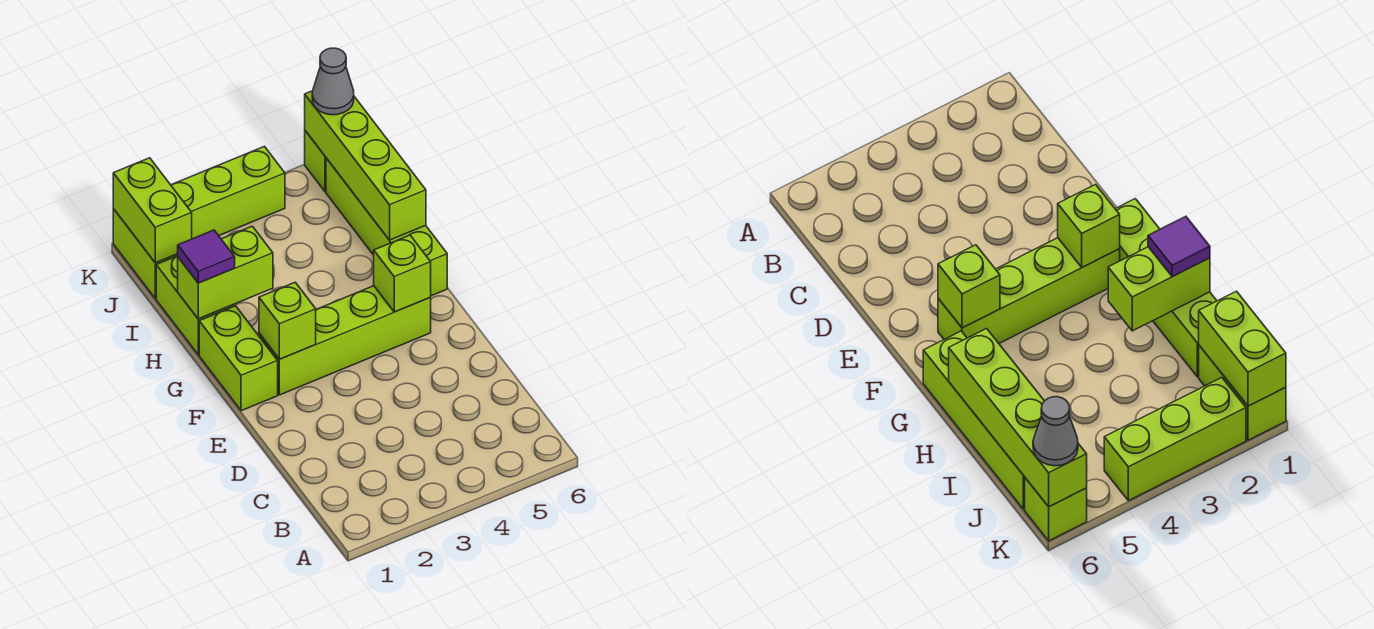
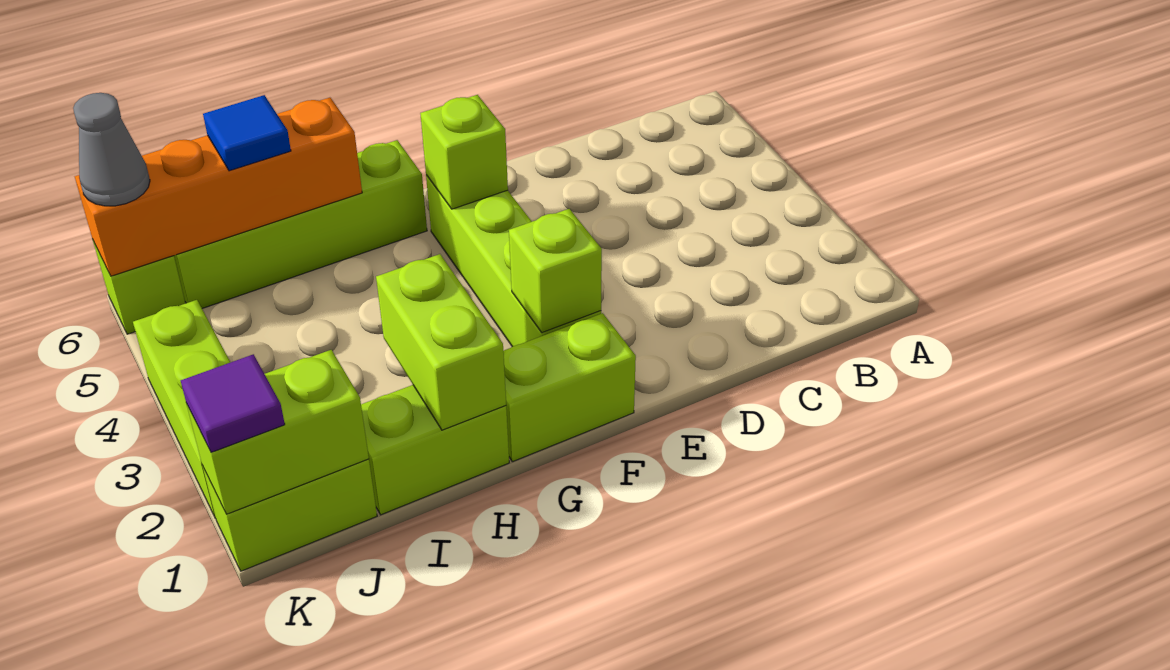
purple tile H1 level 3 -> purple tile K1 level 3
lime brick H6:K6 level 2 -> orange brick H6:K6 level 2
none -> blue tile I6 level 3

